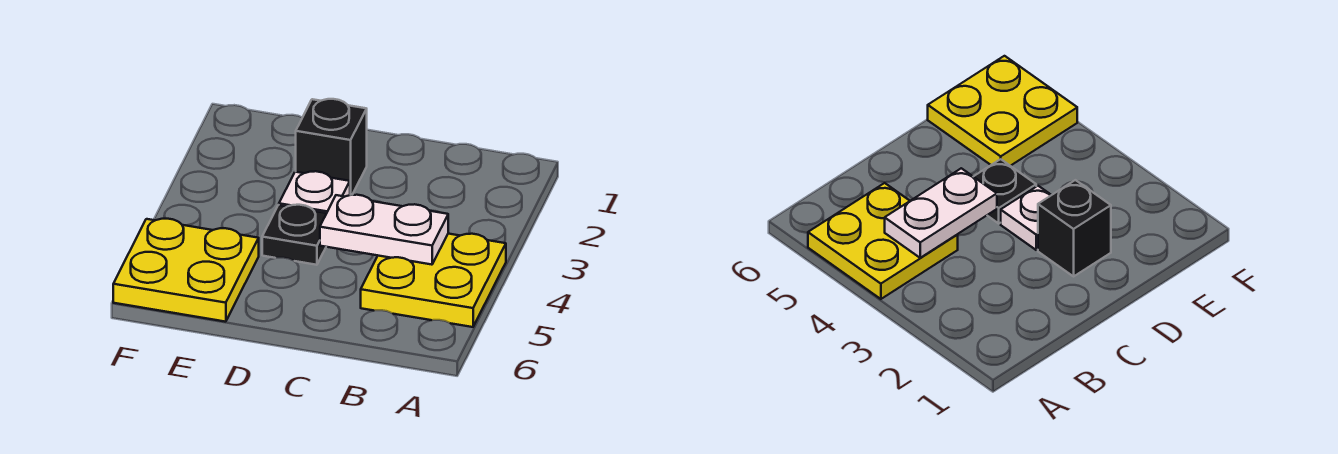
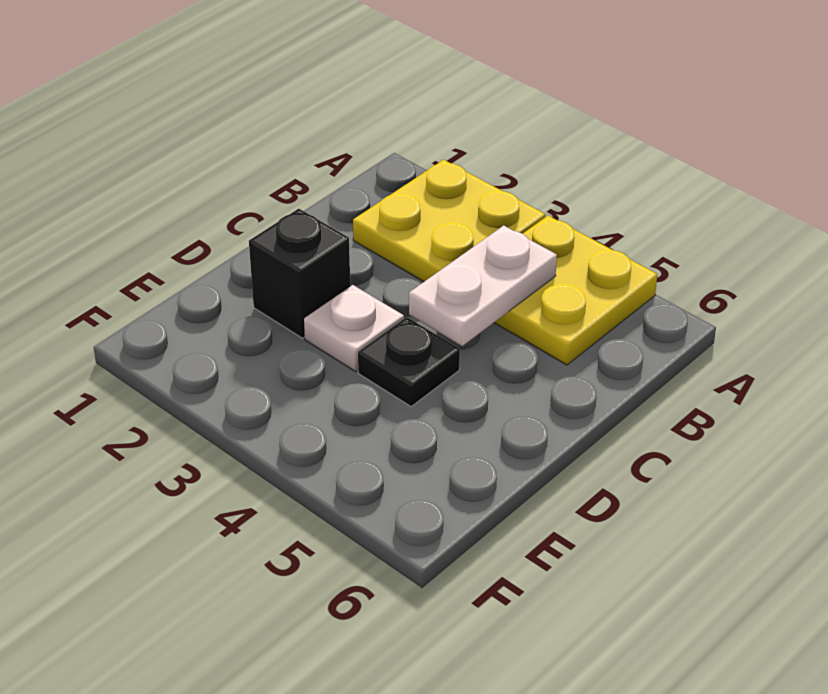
yellow plate E5:F6 level 1 -> yellow plate A2:B3 level 1

